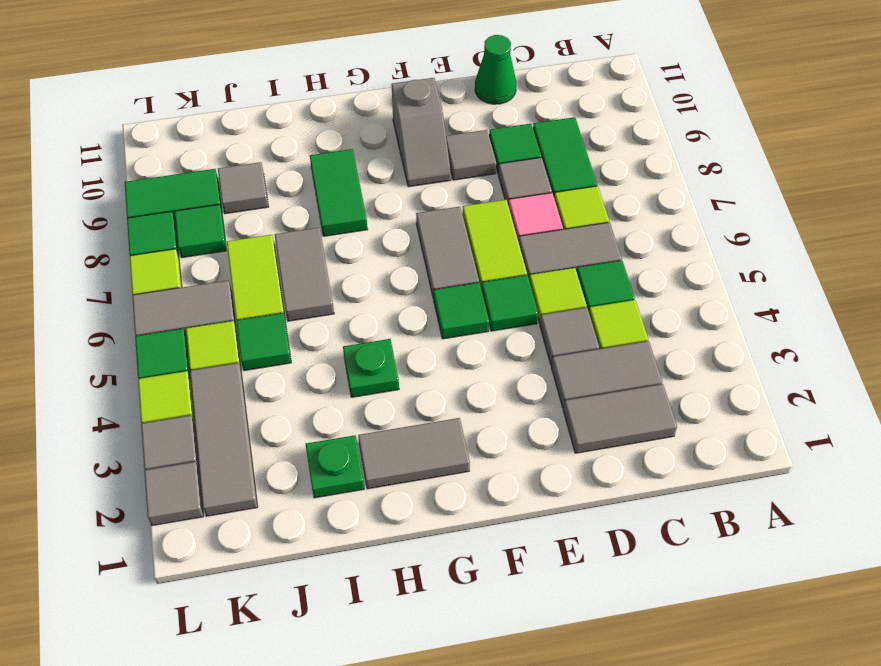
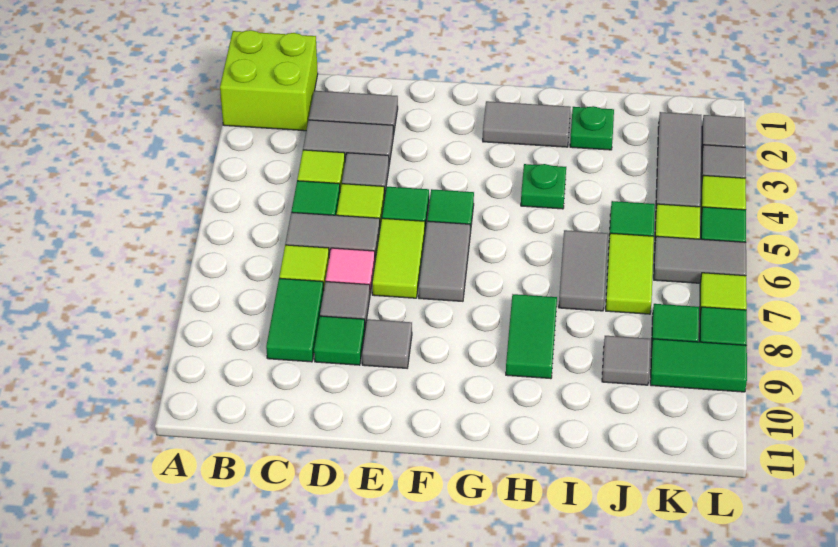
none -> lime brick A1:B2 level 1
green cone D11 level 1 -> none
grey slope F9:F10 level 1 top 10 -> none

